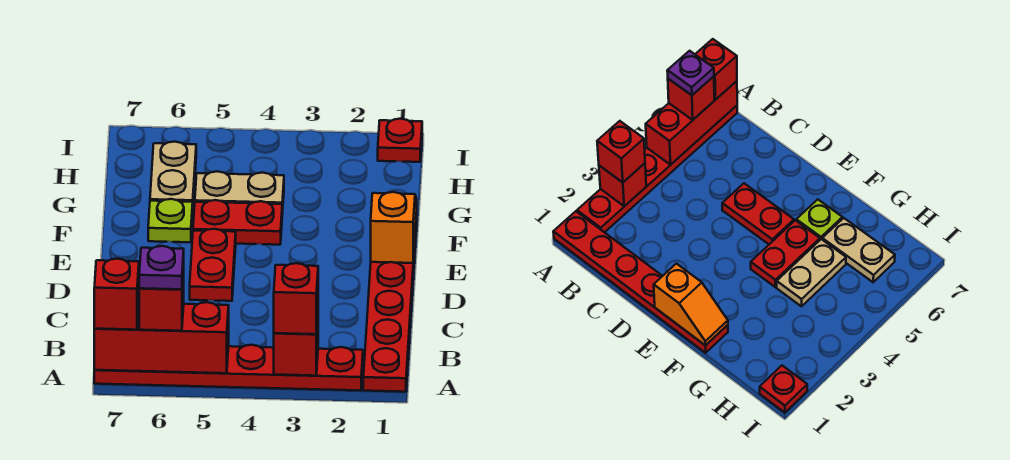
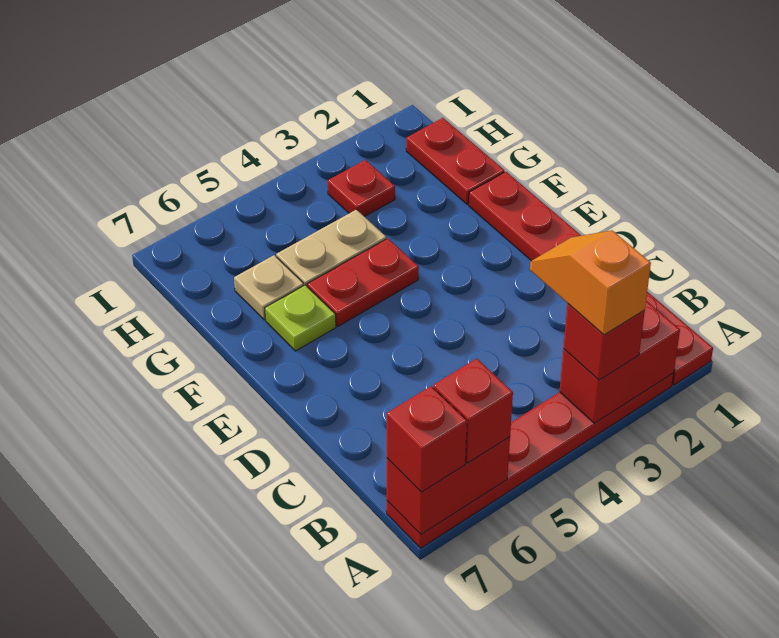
red brick A3 level 2 -> red brick A2:A3 level 2
red brick A5:A7 level 2 -> red brick A6:A7 level 2
purple plate A6 level 4 -> none
red plate D5:E5 level 1 -> red plate G1:H1 level 1
orange slope E1:F1 level 2 top E -> orange slope A3:B3 level 4 top A
tan plate G6:H6 level 1 -> tan plate G6 level 1
red plate I1 level 1 -> red plate H3 level 1

